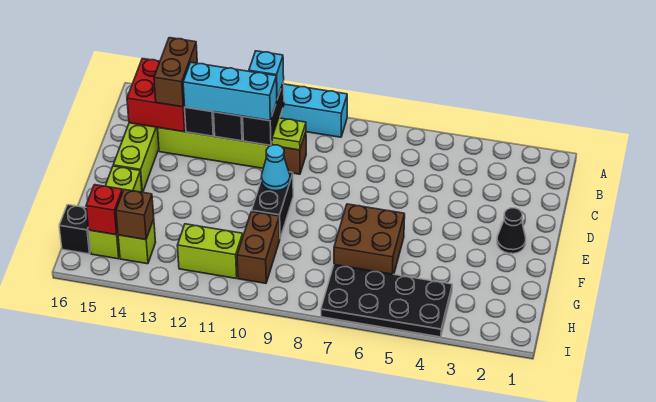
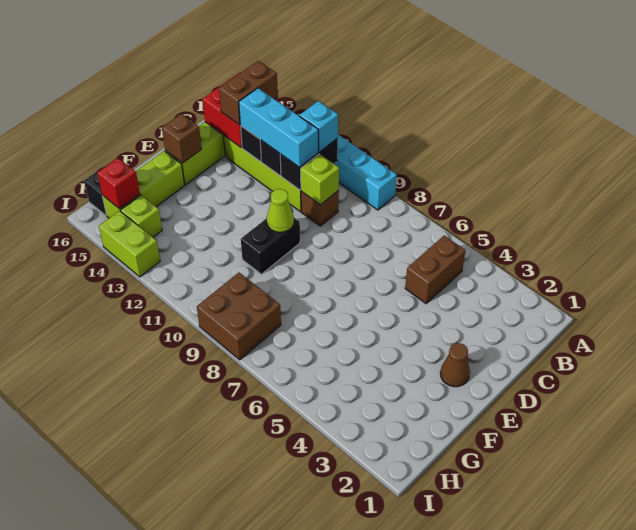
lime plate C10 level 2 -> lime brick C10 level 2
black cone E2 level 1 -> brown cone E2 level 1
cyan cone E10 level 2 -> lime cone E10 level 2
brown brick F6:G7 level 1 -> brown brick H8:I9 level 1
brown brick G10:H10 level 1 -> brown brick B5:C5 level 1
black plate H4:I7 level 1 -> none
lime brick H11:H12 level 1 -> lime brick I13:I14 level 1
brown brick H14 level 2 -> brown brick E15 level 2

